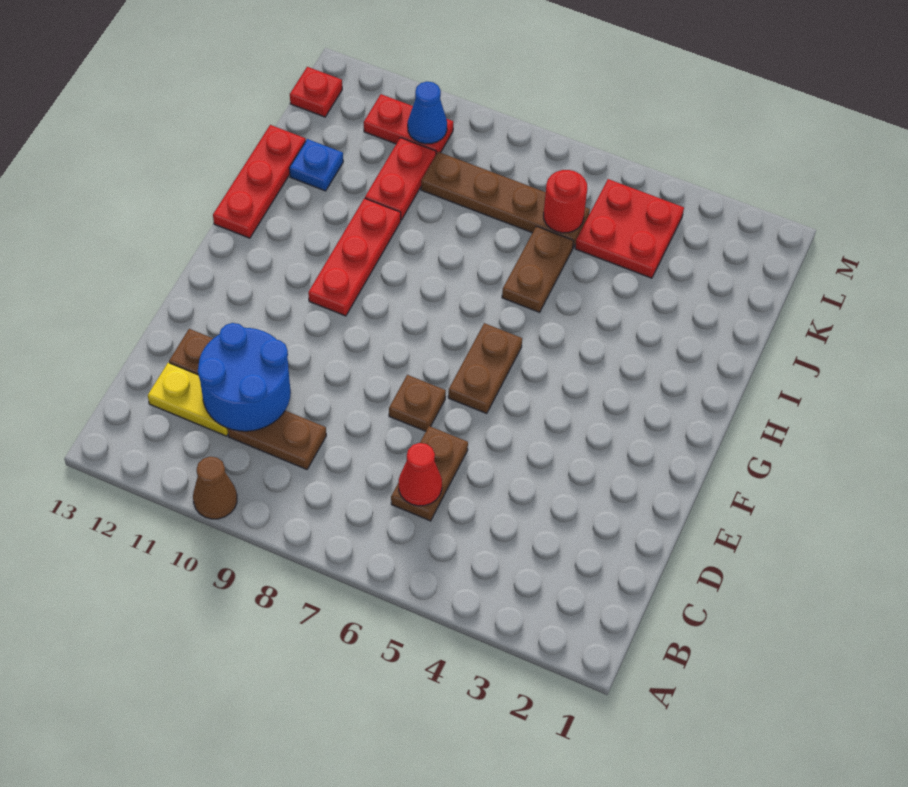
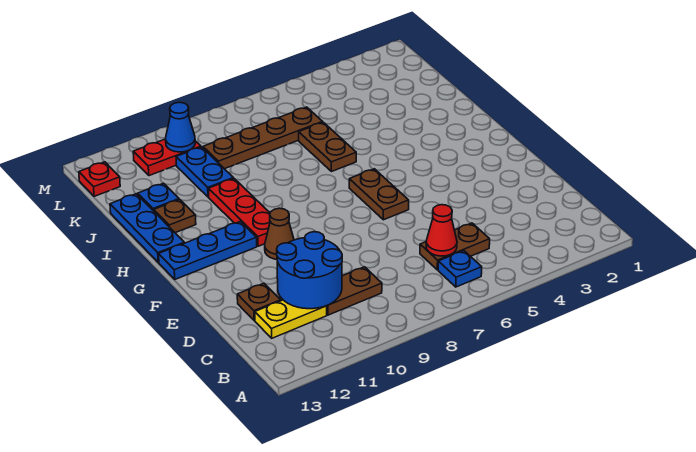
brown cone A10 level 1 -> brown cone F10 level 1
none -> blue plate B6 level 1
brown plate C6:D6 level 1 -> brown plate C5:C6 level 1
brown plate E7 level 1 -> brown plate I12 level 1
none -> blue plate G11:G13 level 1
red plate H13:J13 level 1 -> blue plate H13:J13 level 1
red plate J10:K10 level 1 -> blue plate J10:K10 level 1
red plate K4:L5 level 1 -> none
red round brick K6 level 2 -> none

